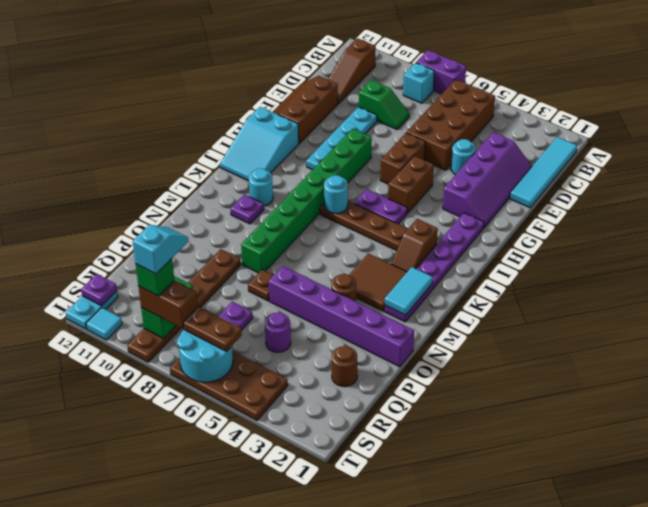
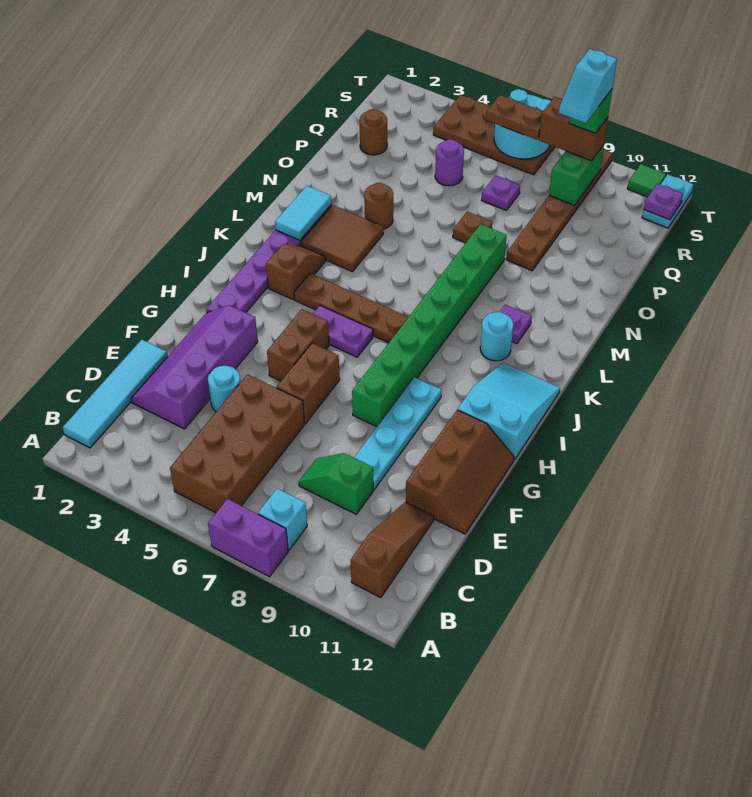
cyan round brick J7 level 2 -> none
purple brick O1:O6 level 1 -> none
cyan tile T11 level 1 -> green tile T11 level 1

